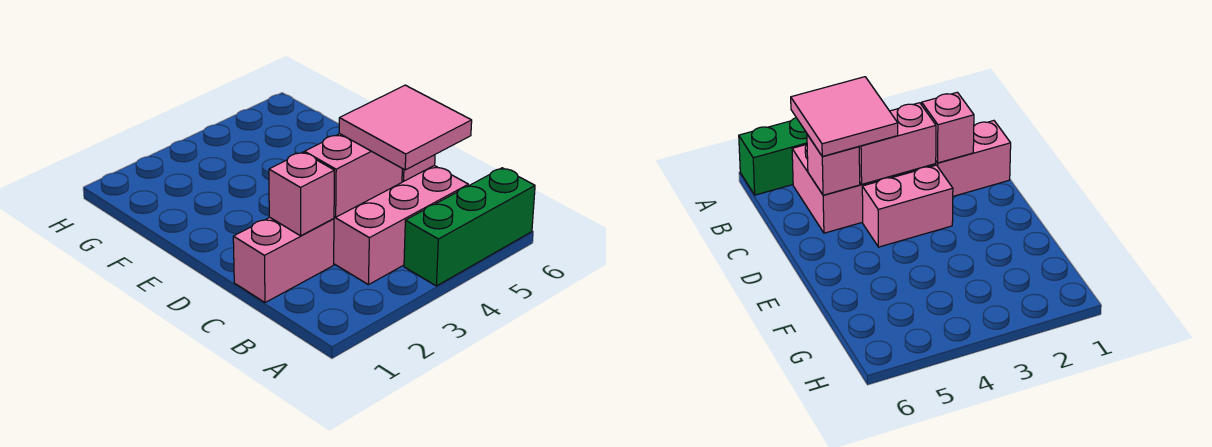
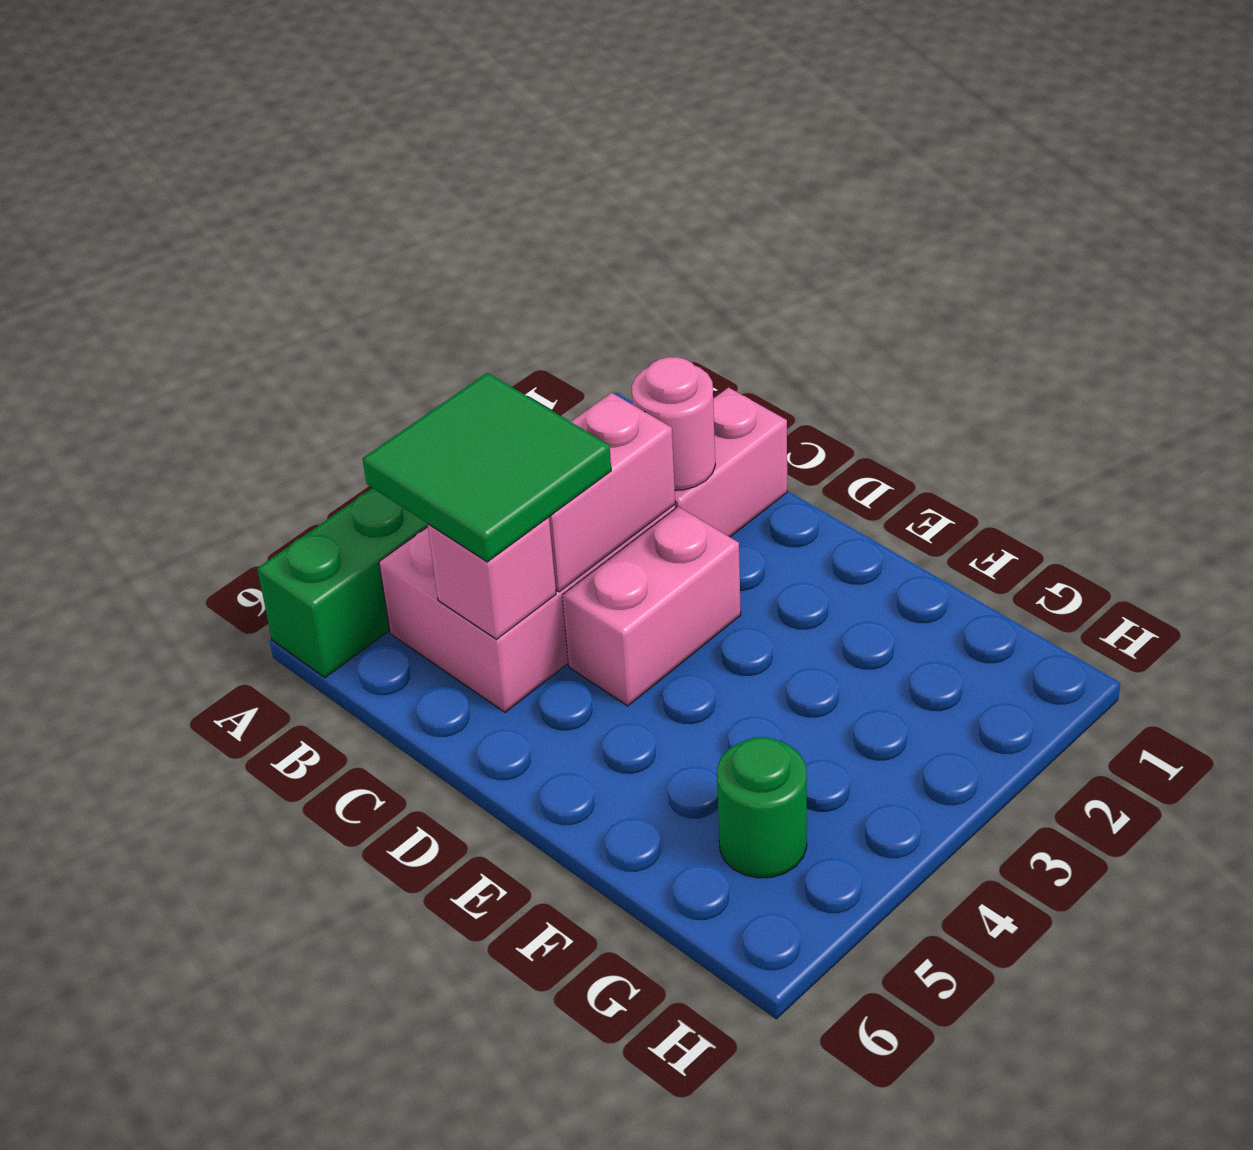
pink tile B4:C5 level 3 -> green tile B4:C5 level 3
pink brick C2 level 2 -> pink round brick C2 level 2
none -> green round brick G5 level 1

